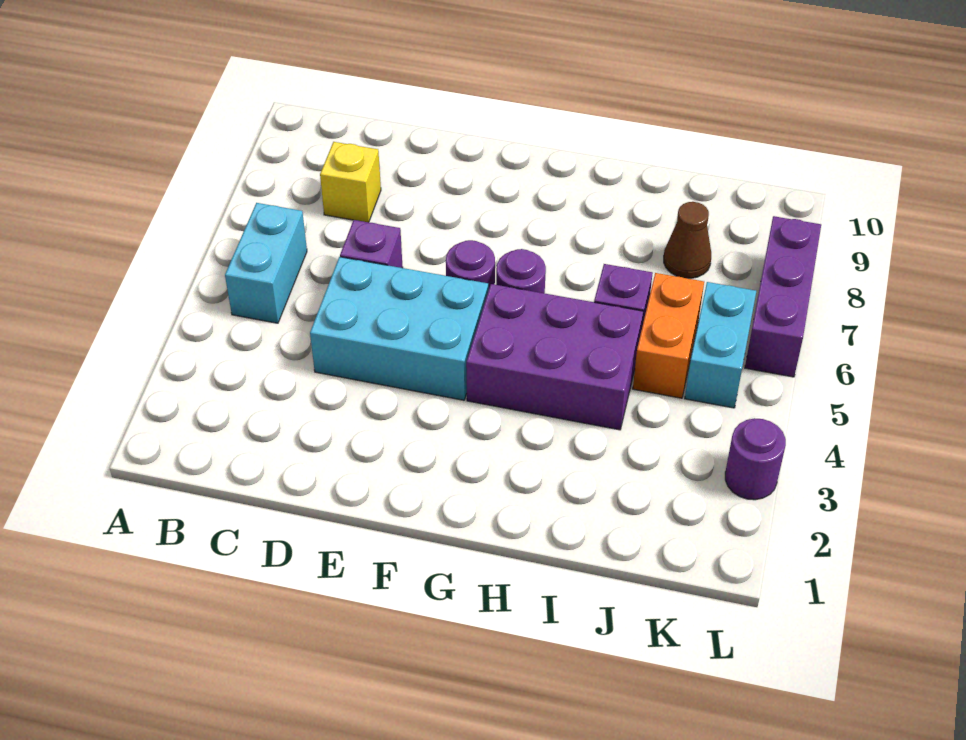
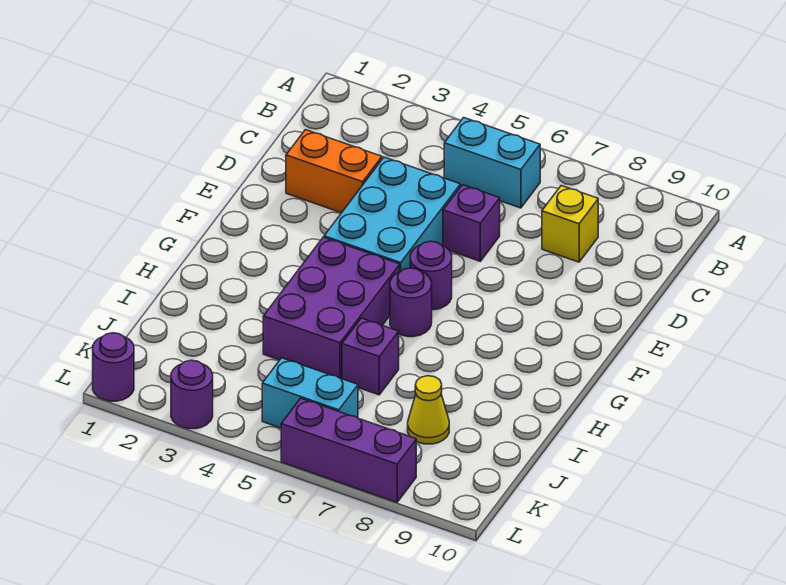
orange brick J5:J6 level 1 -> orange brick D2:D3 level 1
brown cone J8 level 1 -> yellow cone J8 level 1
none -> purple round brick L1 level 1

